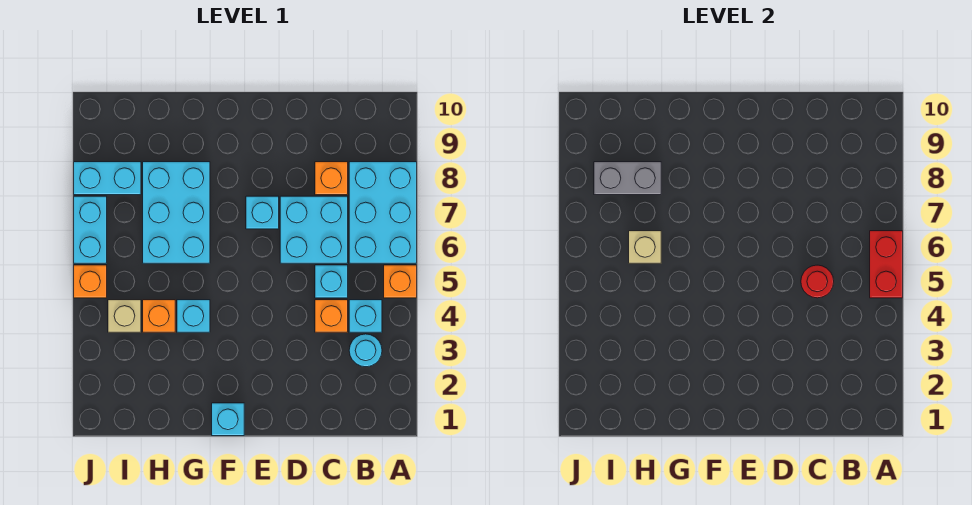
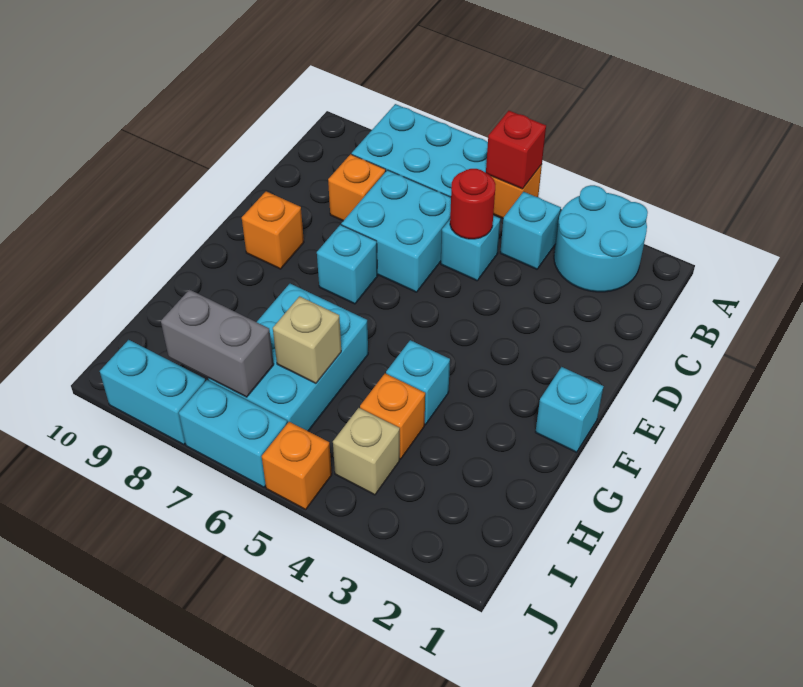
red brick A5:A6 level 2 -> red brick A5 level 2
cyan round brick B3 level 1 -> cyan round brick A2:B3 level 1
orange brick C4 level 1 -> orange brick E9 level 1
cyan brick G6:H8 level 1 -> cyan brick G6:I7 level 1
grey brick H8:I8 level 2 -> grey brick I7:I8 level 2
cyan brick I8:J8 level 1 -> cyan brick J8:J9 level 1

